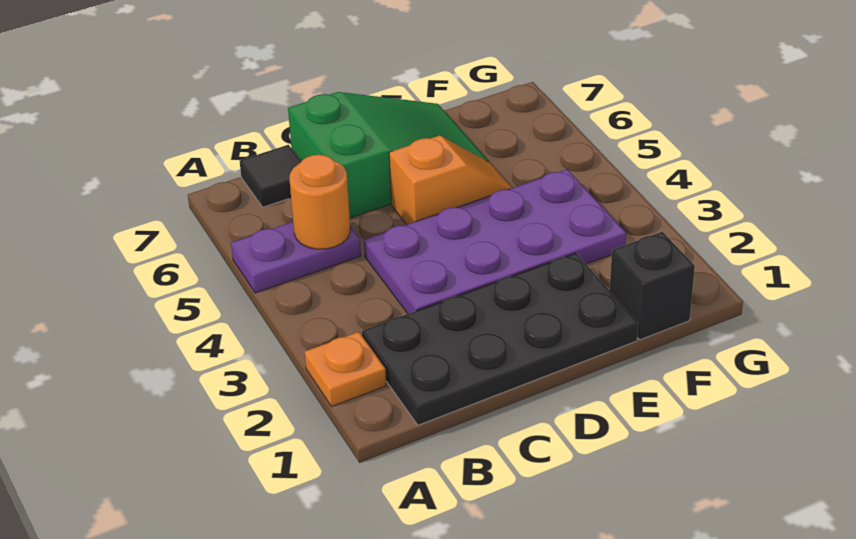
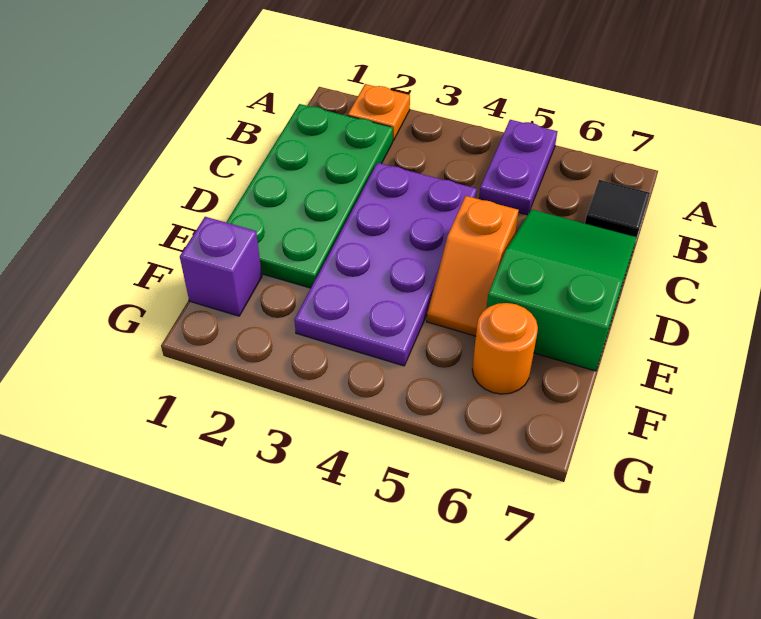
black plate B1:E2 level 1 -> green plate B1:E2 level 1
orange round brick B5 level 2 -> orange round brick F6 level 1
green slope C6:E7 level 1 top C -> green slope C6:E7 level 1 top E
black brick F1 level 1 -> purple brick F1 level 1

